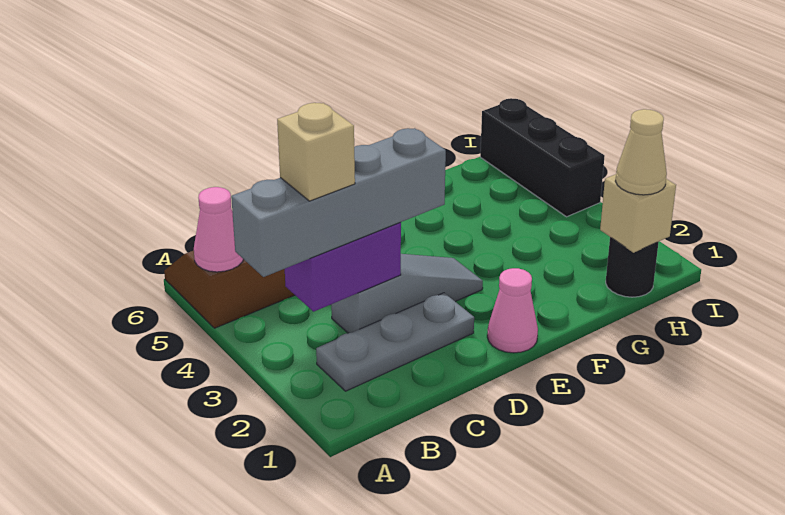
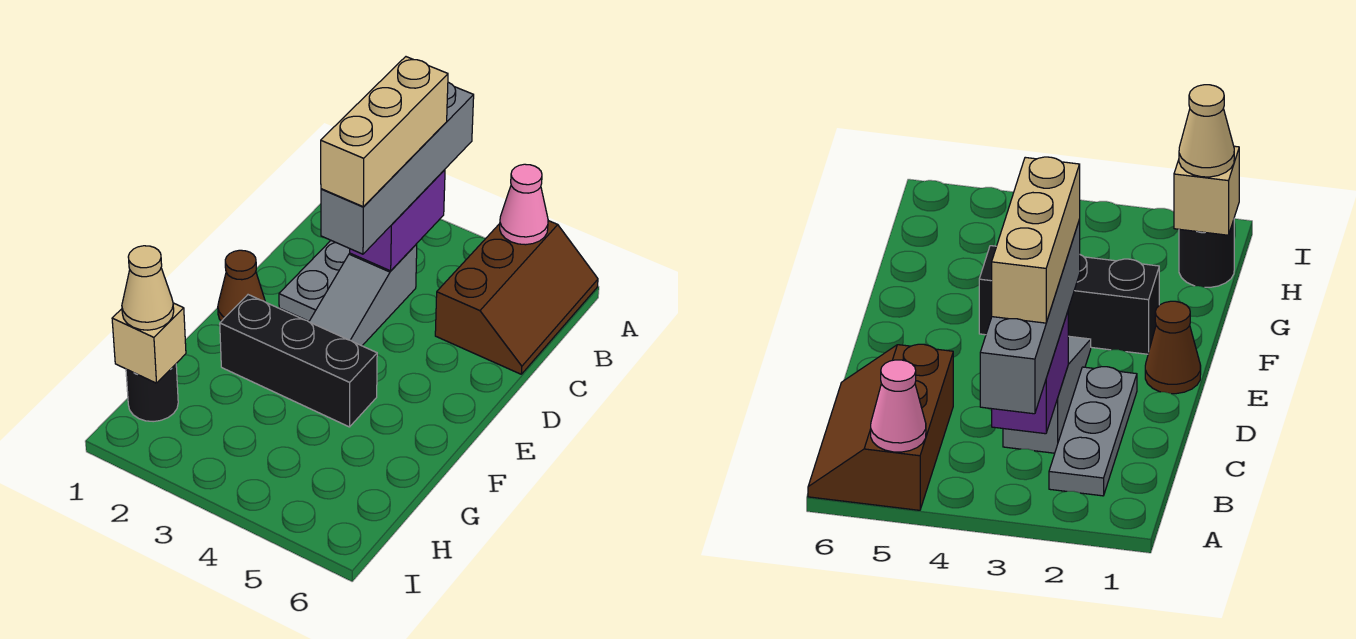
tan brick B3 level 4 -> tan brick B3:D3 level 4
pink cone E1 level 1 -> brown cone E1 level 1
black brick I4:I6 level 1 -> black brick F2:F4 level 1

